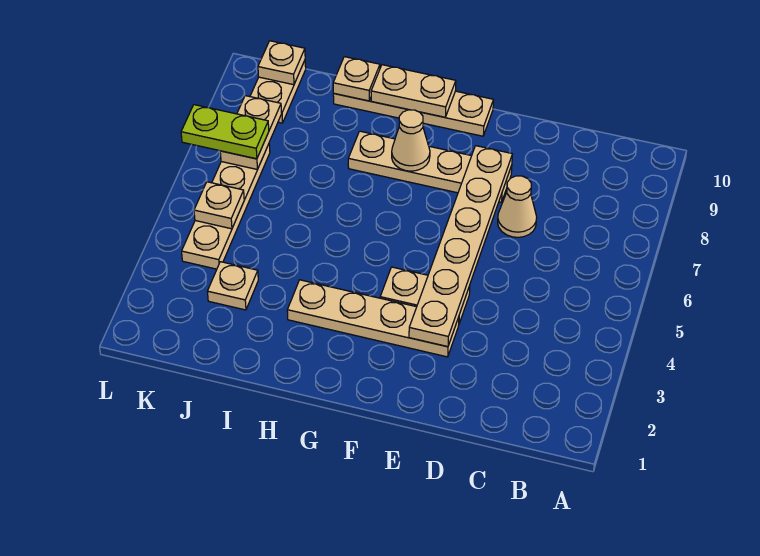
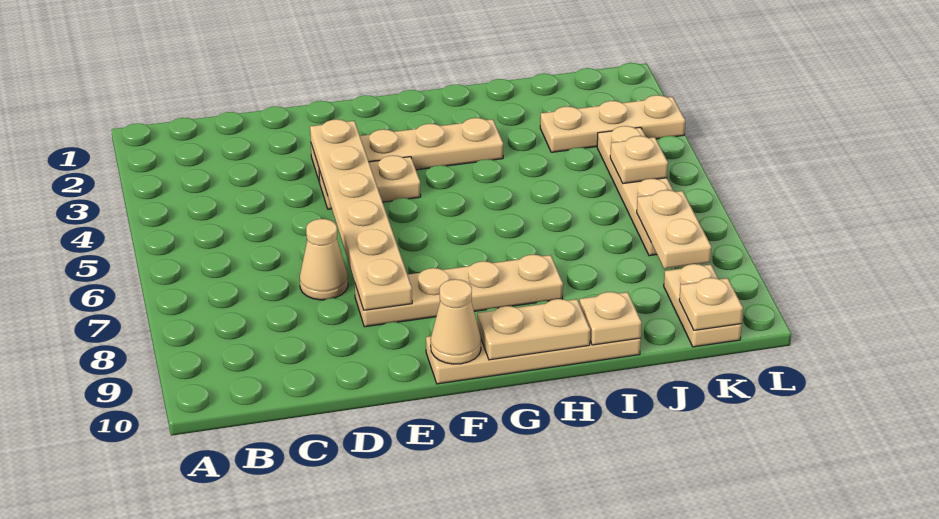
tan cone G8 level 2 -> tan cone F10 level 2
tan plate J3 level 1 -> tan plate J3:L3 level 1
lime plate K7:L7 level 3 -> none

